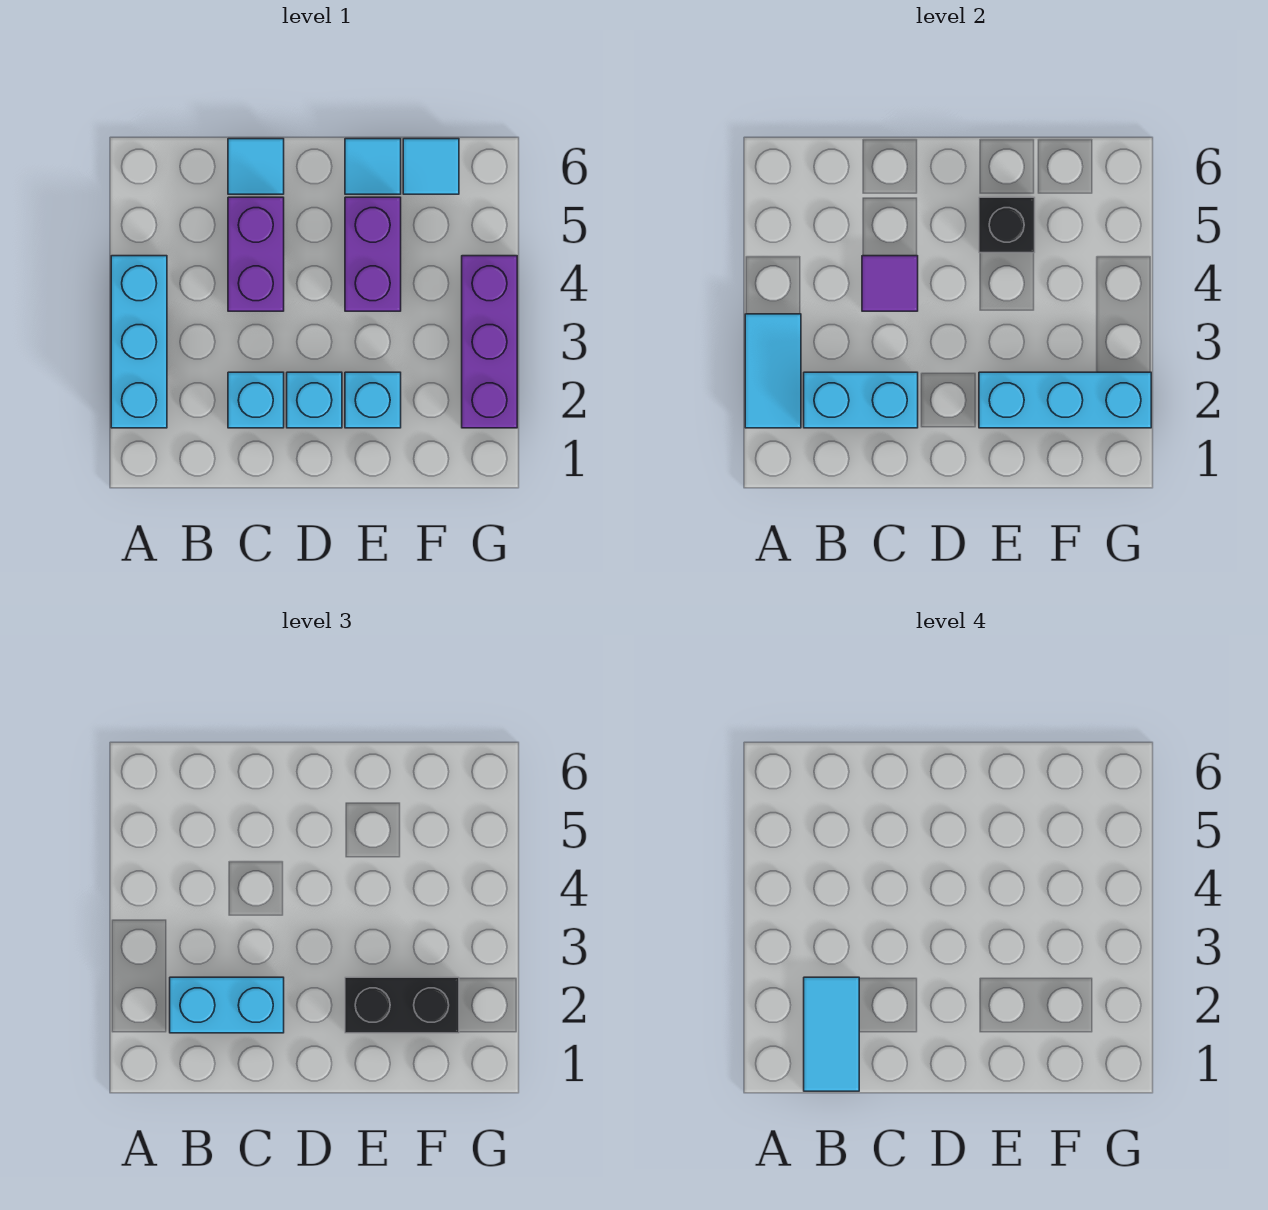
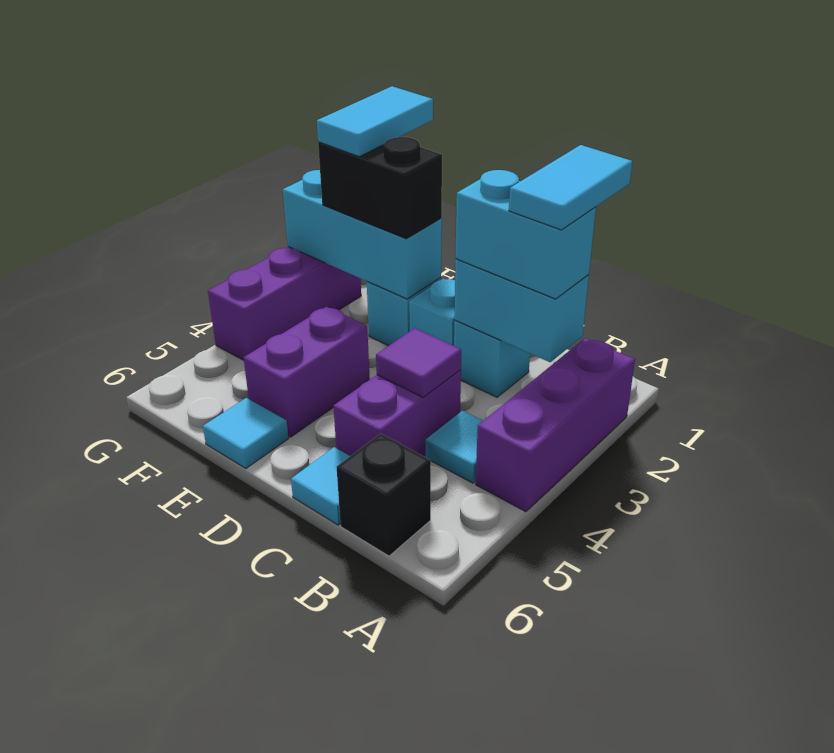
cyan brick A2:A4 level 1 -> purple brick A2:A4 level 1
cyan tile A2:A3 level 2 -> cyan tile F1:F2 level 4
black brick E5 level 2 -> black brick B6 level 1
cyan tile F6 level 1 -> cyan tile B4 level 1

